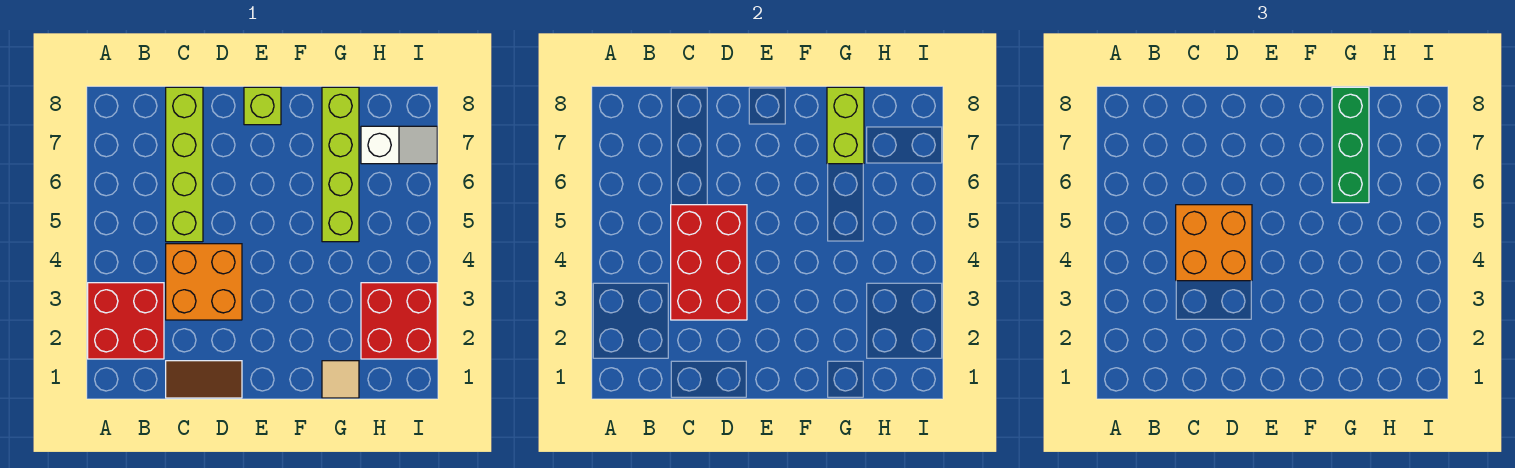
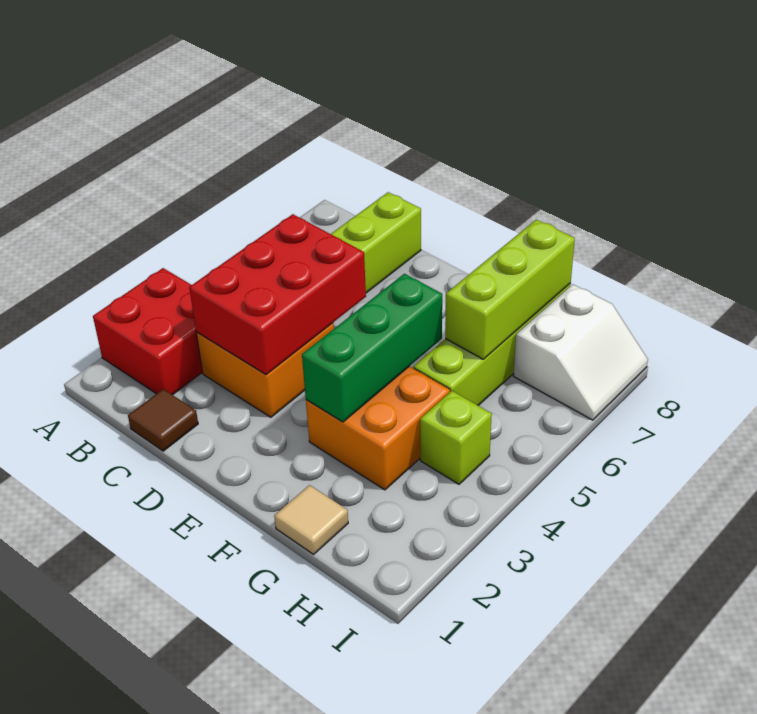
brown tile C1:D1 level 1 -> brown tile C1 level 1
orange brick C4:D5 level 3 -> orange brick F3:G4 level 1
lime brick E8 level 1 -> lime brick H4 level 1
green brick G6:G8 level 3 -> green brick F3:F5 level 2
lime brick G7:G8 level 2 -> lime brick G6:G8 level 2
red brick H2:I3 level 1 -> none
white slope H7:I7 level 1 top H -> white slope H7:I8 level 1 top H

